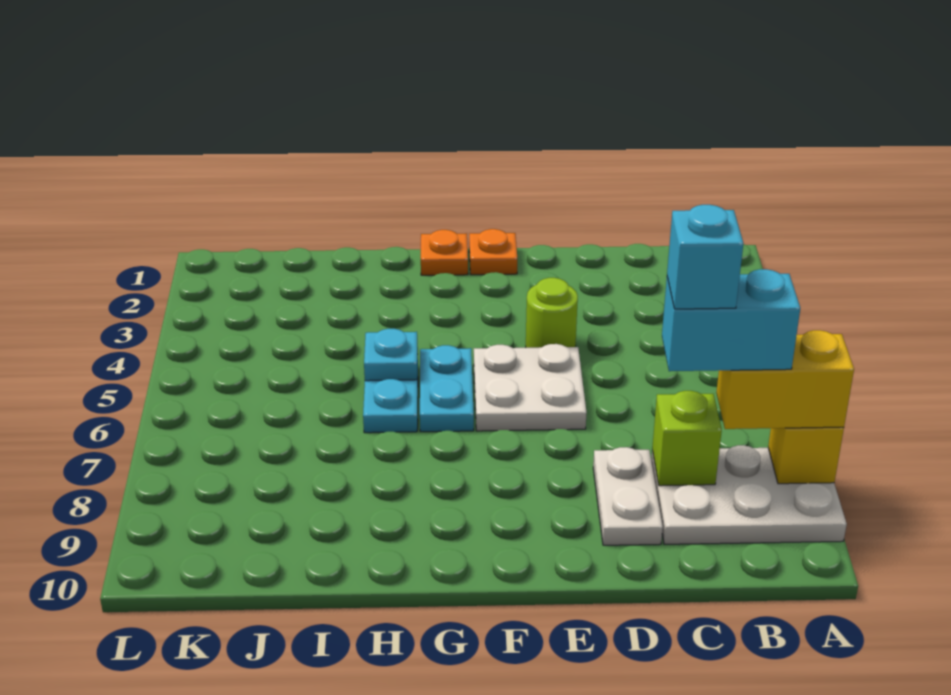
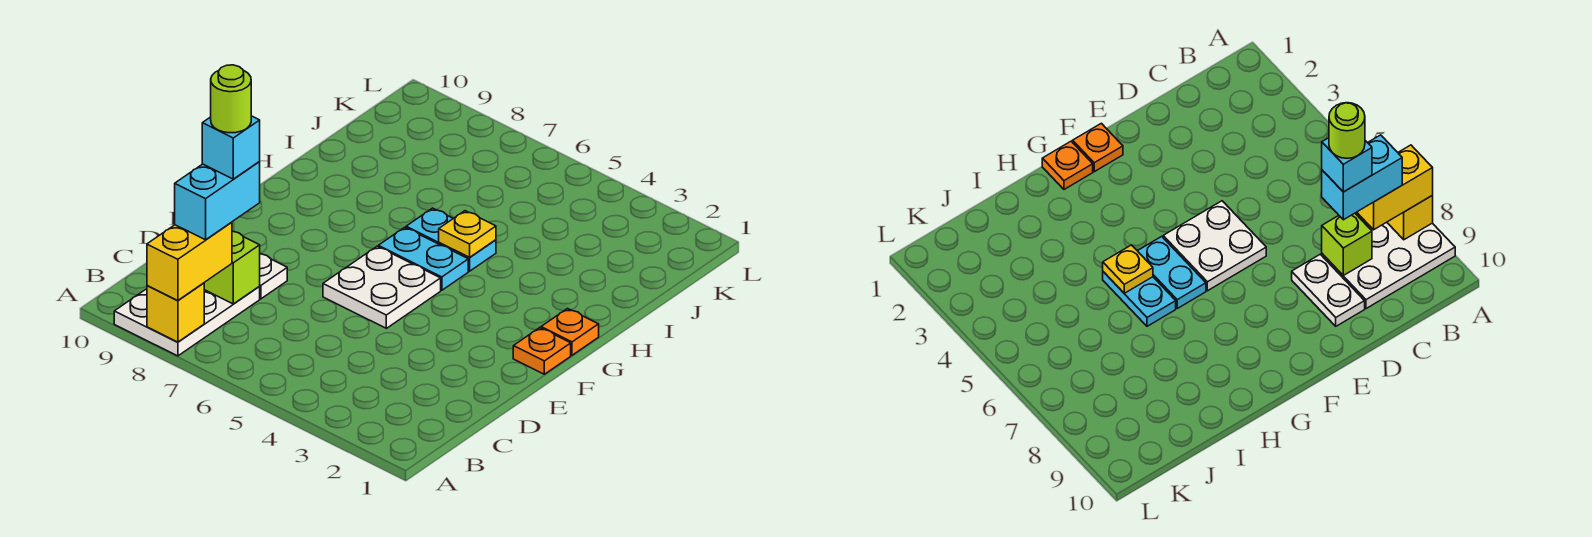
lime round brick E4 level 1 -> lime round brick C8 level 6
cyan plate H5 level 2 -> yellow plate H5 level 2

